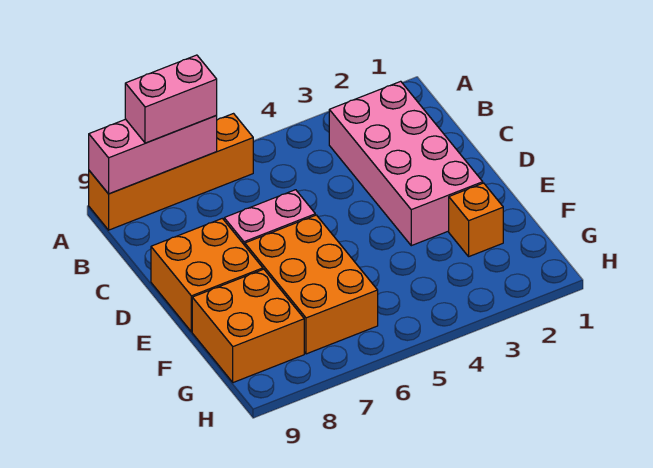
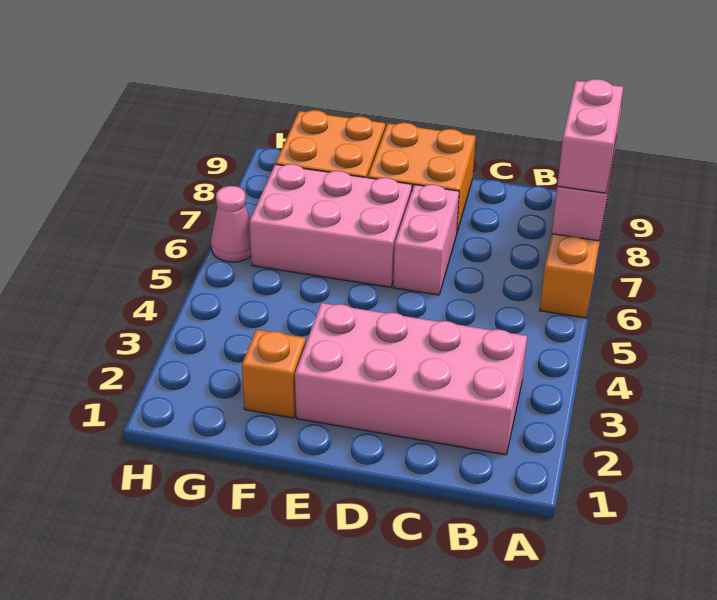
orange brick E6:G7 level 1 -> pink brick E6:G7 level 1
none -> pink cone H6 level 1

